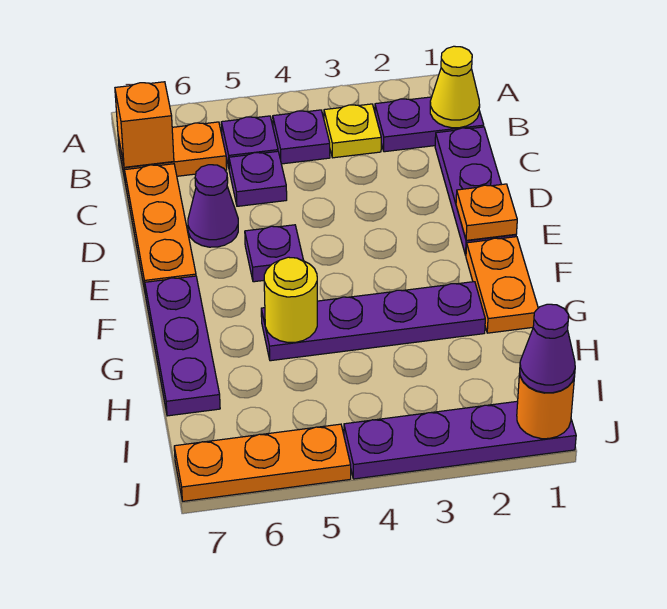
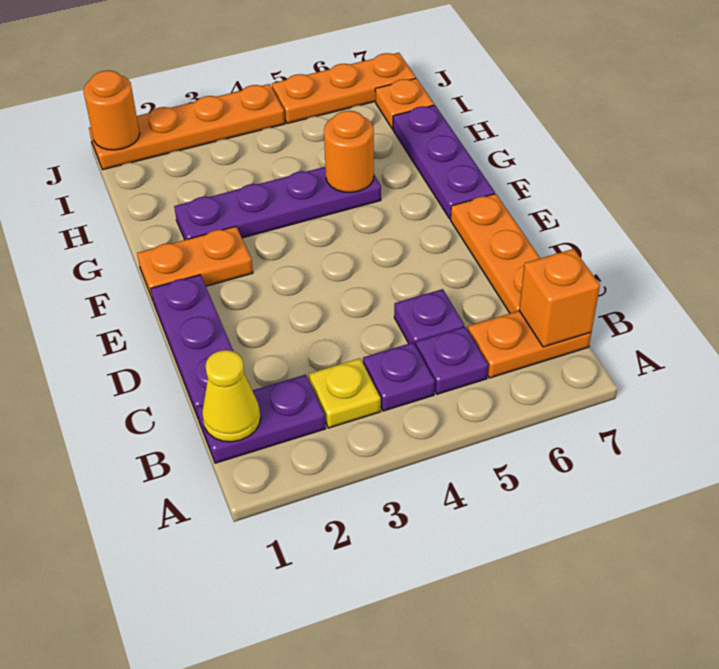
purple cone D6 level 1 -> none
orange plate E1 level 2 -> orange plate I7 level 1
purple plate E5 level 1 -> none
orange plate F1:G1 level 1 -> orange plate F1:F2 level 1
yellow round brick G5 level 2 -> orange round brick G5 level 2
purple plate J1:J4 level 1 -> orange plate J1:J4 level 1
purple cone J1 level 3 -> none

